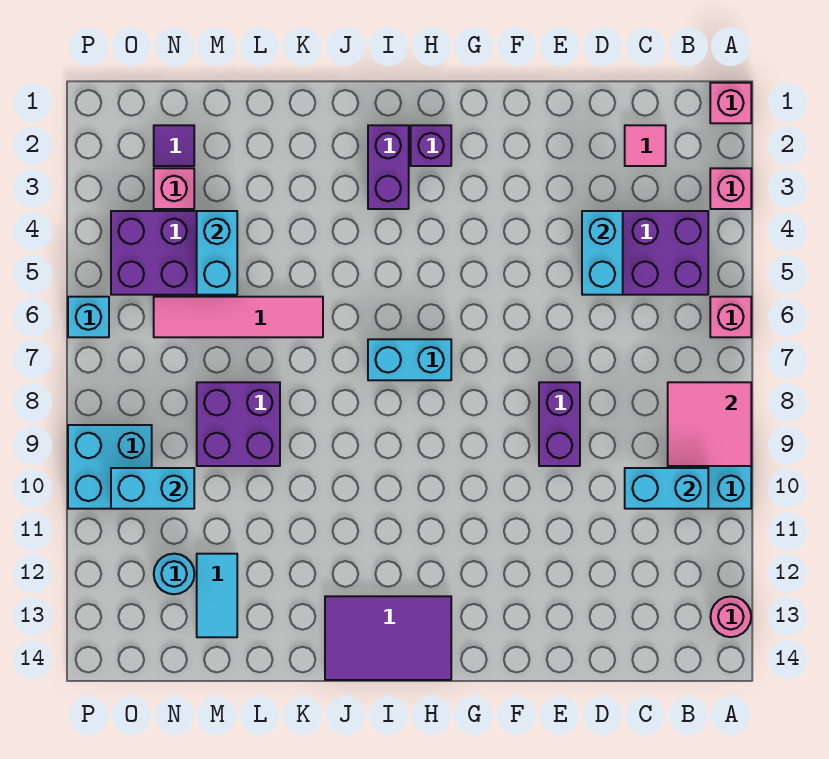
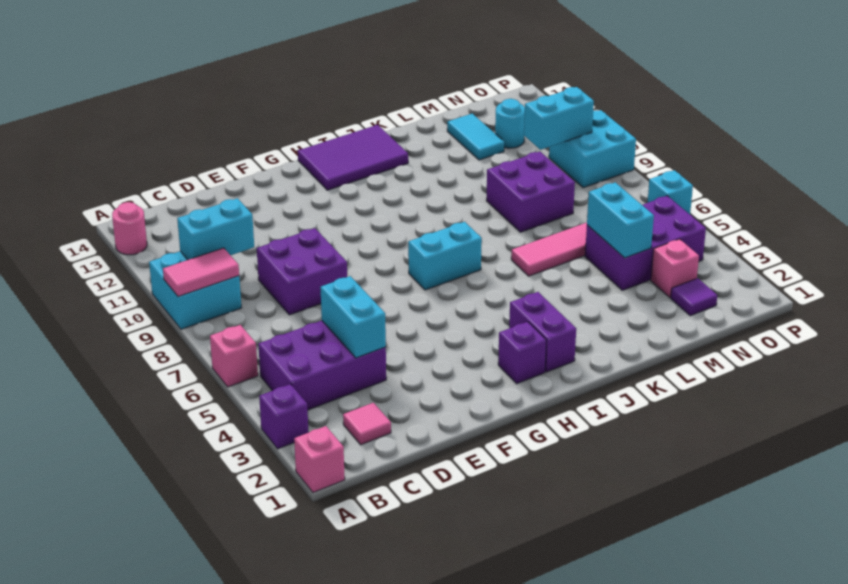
pink brick A3 level 1 -> purple brick A3 level 1
pink tile A8:B9 level 2 -> pink tile A9:B9 level 2
purple brick E8:E9 level 1 -> purple brick D8:E9 level 1

